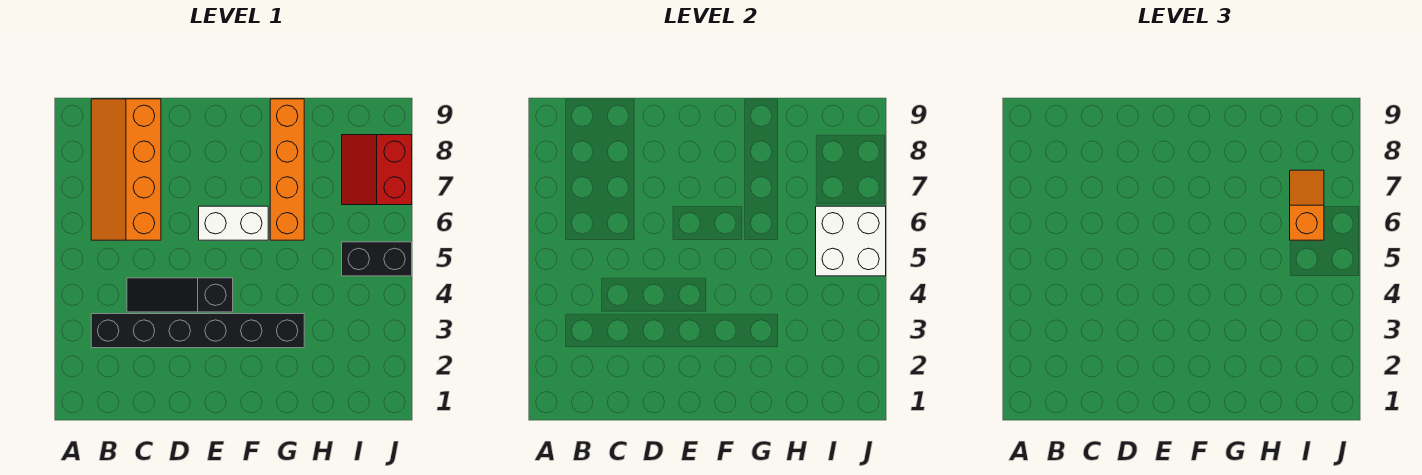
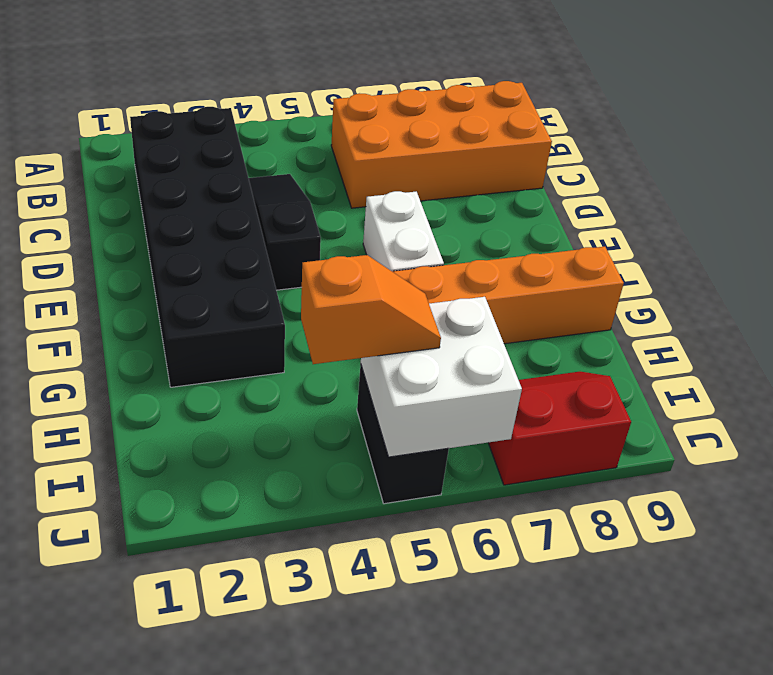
black brick B3:G3 level 1 -> black brick B2:G3 level 1
orange slope B6:C9 level 1 top C -> orange brick B6:C9 level 1
orange slope I6:I7 level 3 top 6 -> orange slope I4:I5 level 3 top 4

